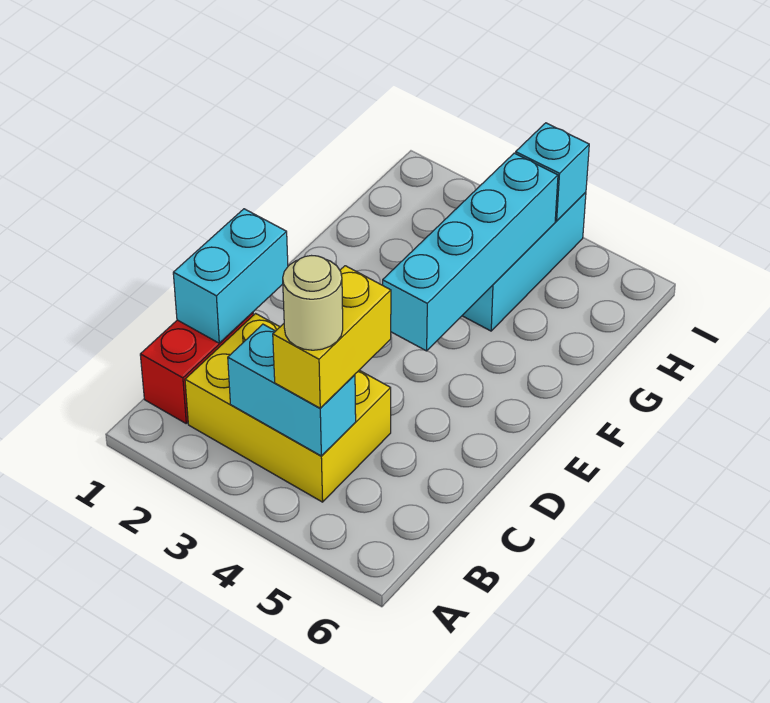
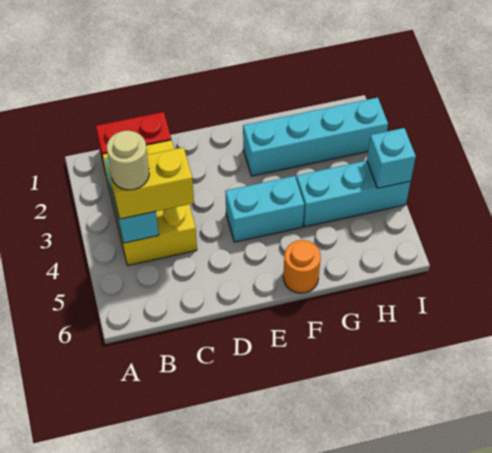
cyan brick C1:D1 level 2 -> cyan brick E4:F4 level 1
cyan brick E4:H4 level 2 -> cyan brick F2:I2 level 1
none -> orange round brick F6 level 1

